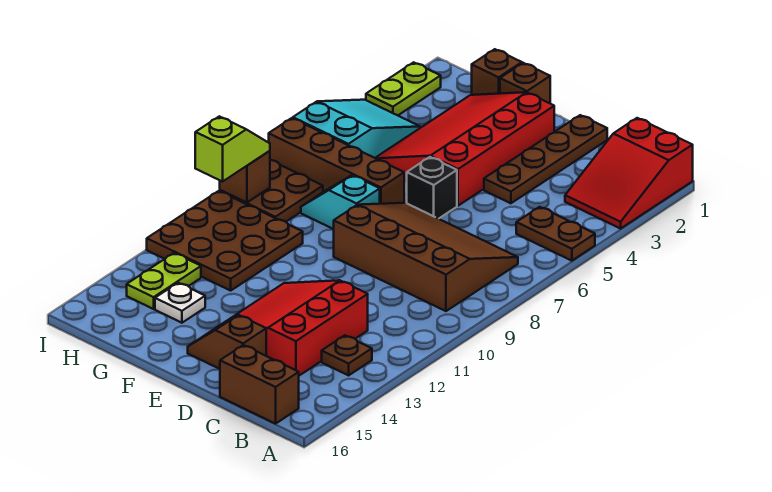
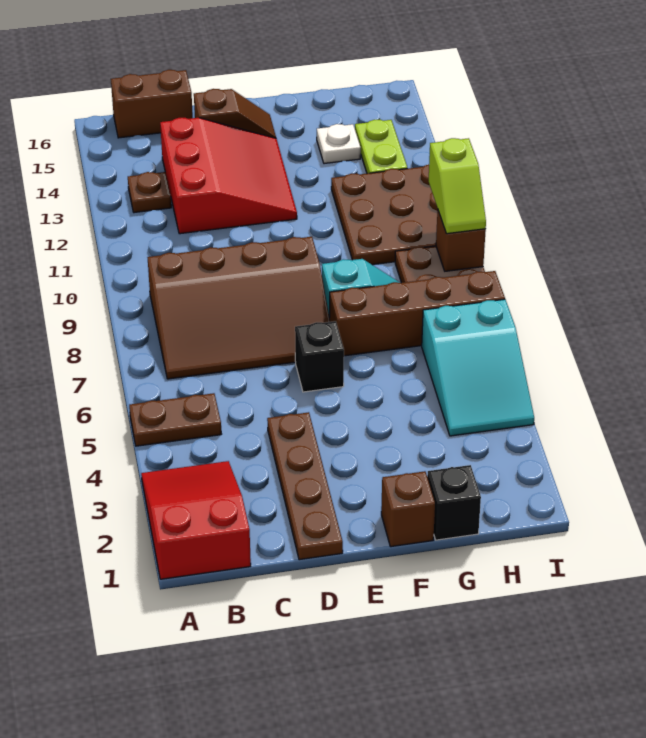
red slope E2:G5 level 1 top E -> none
brown brick G1 level 1 -> black brick G1 level 1
lime plate I2:I3 level 1 -> none

